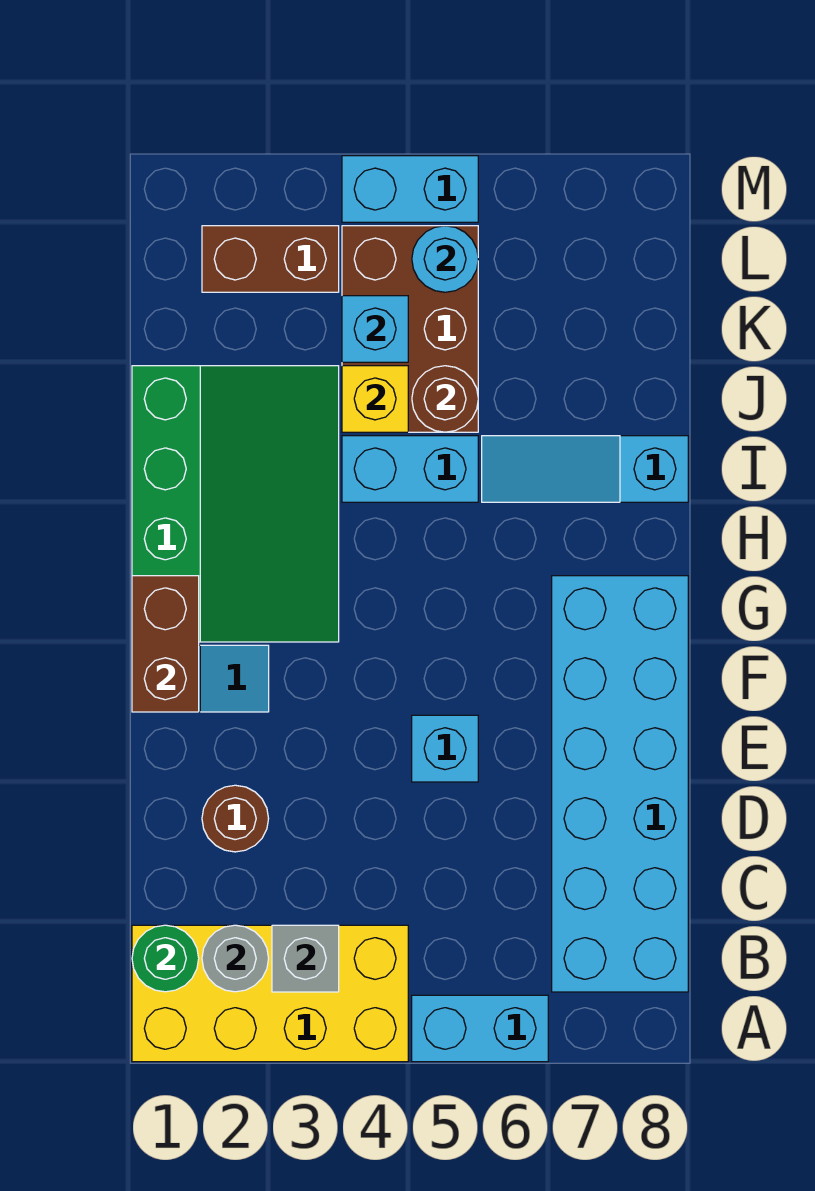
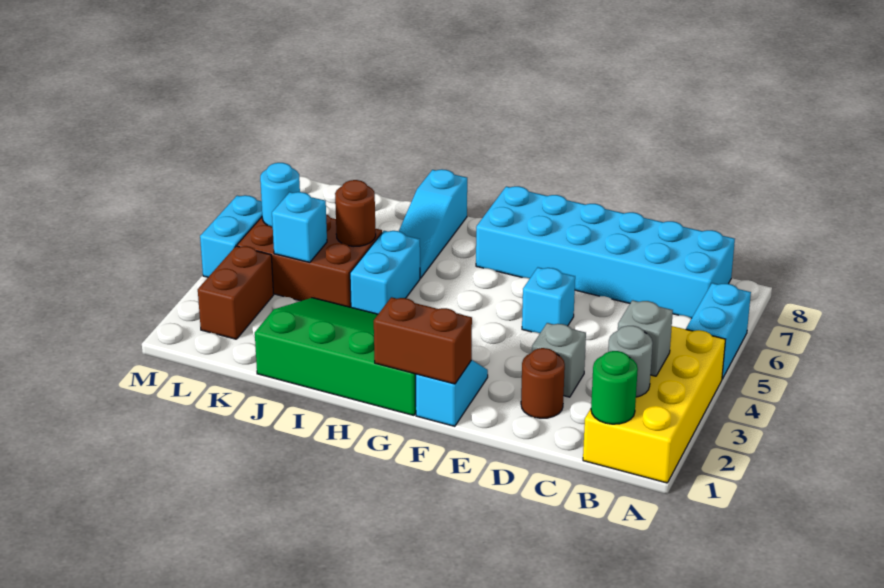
none -> grey brick D3 level 1
yellow brick J4 level 2 -> none

